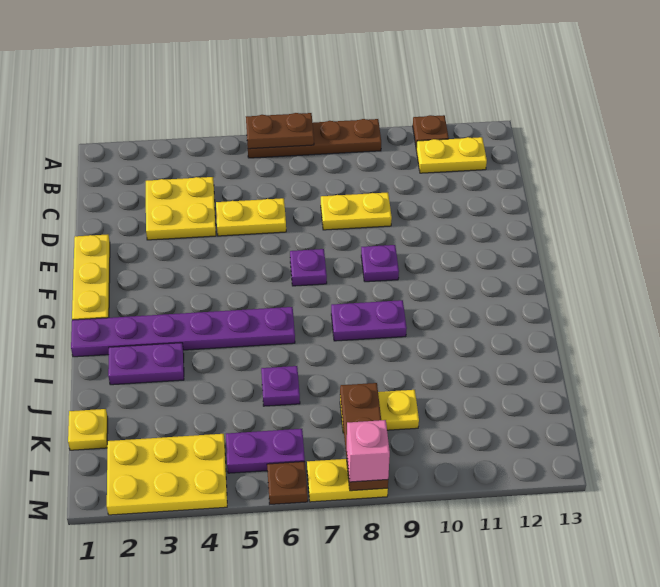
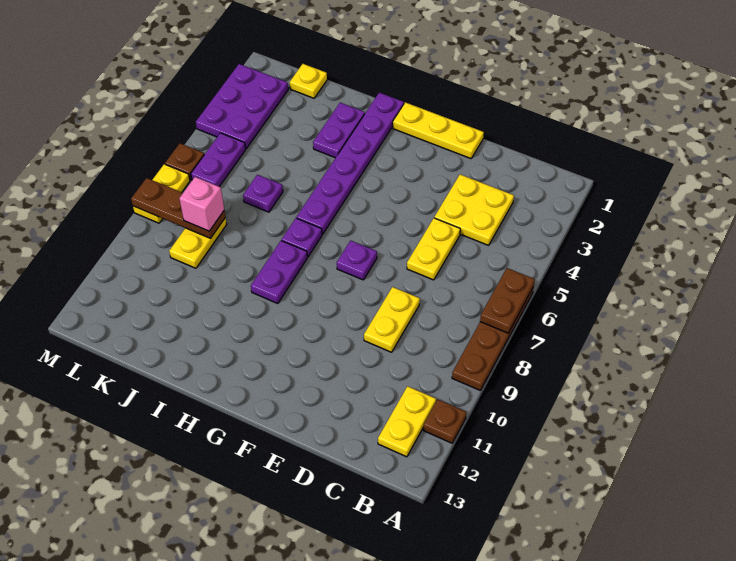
purple plate F9 level 1 -> purple plate H7 level 1
yellow plate L2:M4 level 1 -> purple plate L2:M4 level 1
pink brick M8 level 3 -> pink brick K8 level 3

